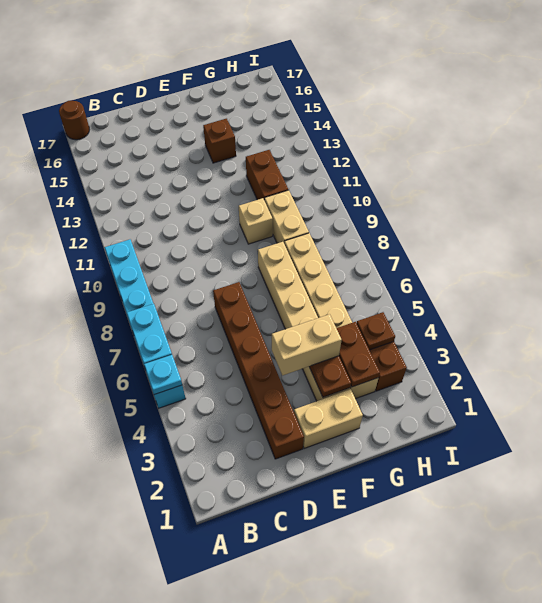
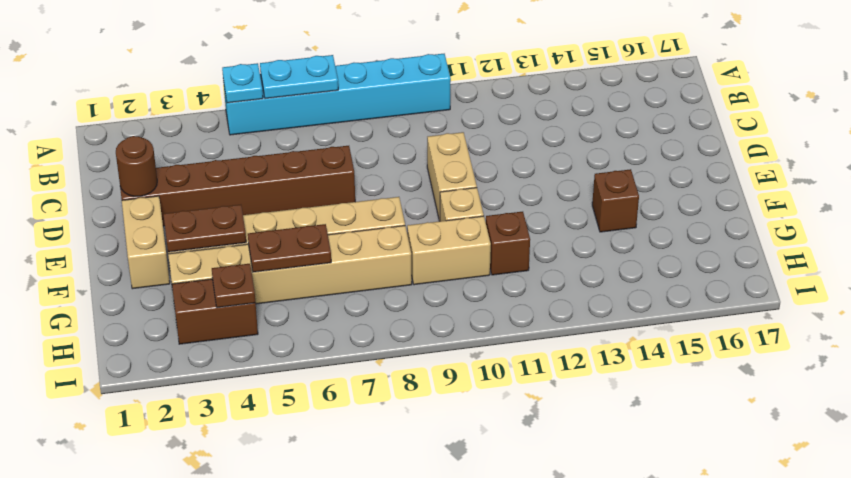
brown round brick A17 level 1 -> brown round brick D2 level 2
tan brick E4:F4 level 3 -> tan brick D10:E10 level 1
brown plate G3:G4 level 2 -> brown plate G5:G6 level 2
brown brick G11:G12 level 1 -> brown brick G11 level 1

